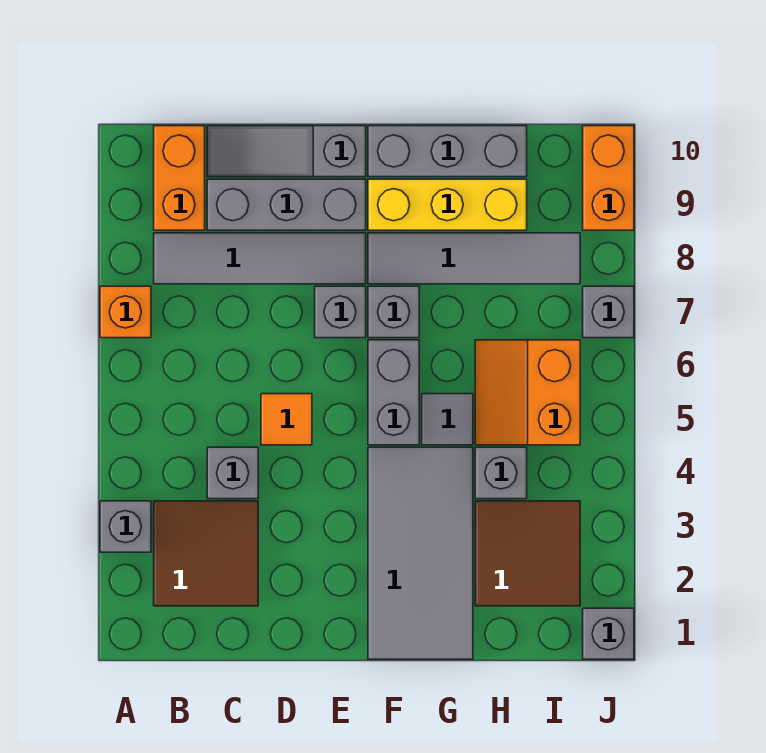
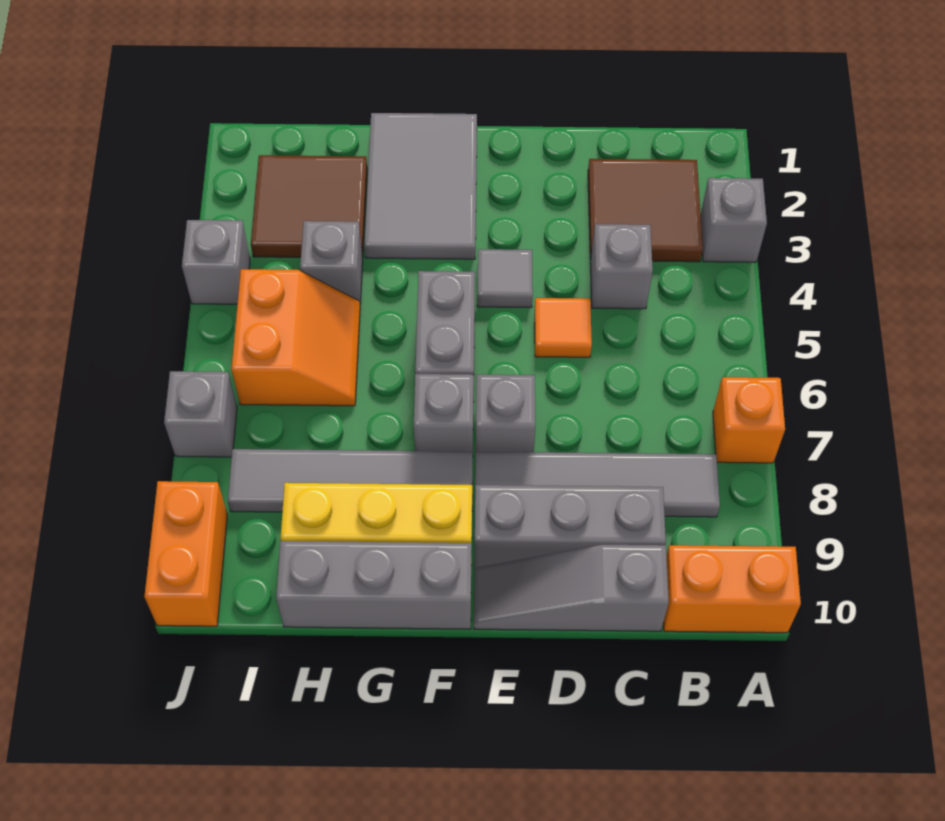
orange brick B9:B10 level 1 -> orange brick A10:B10 level 1
grey slope C10:E10 level 1 top E -> grey slope C10:E10 level 1 top C
grey tile F1:G4 level 1 -> grey tile F1:G3 level 1
grey tile G5 level 1 -> grey tile E4 level 1
grey brick J1 level 1 -> grey brick J4 level 1

